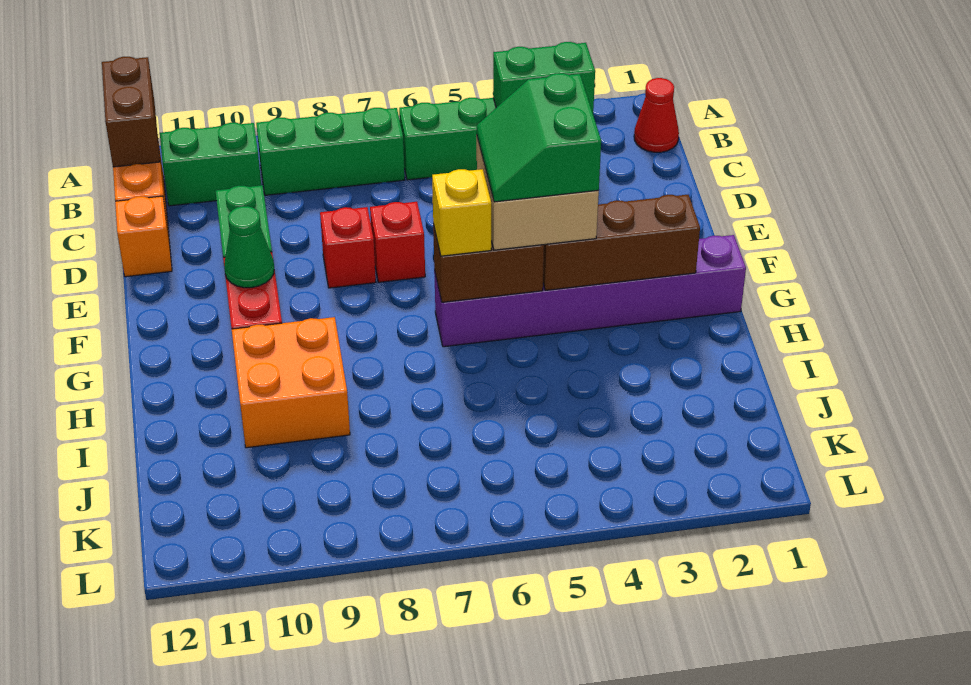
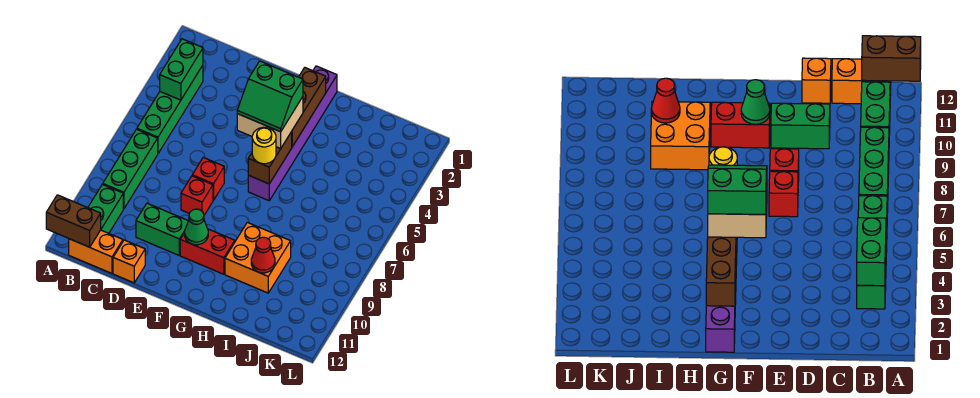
red cone B1 level 1 -> red cone I10 level 2
yellow brick G6 level 3 -> yellow round brick G6 level 3

